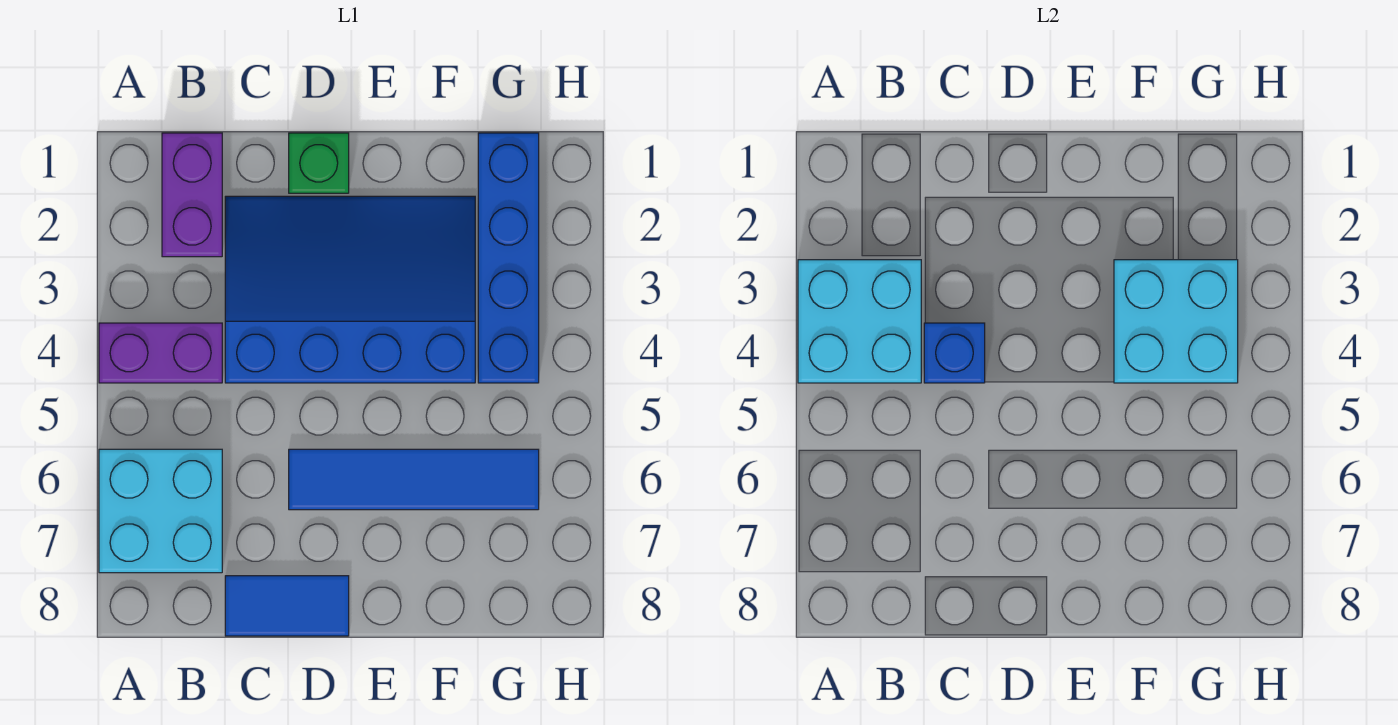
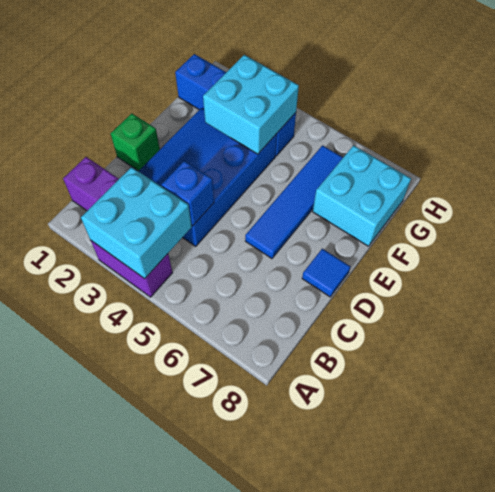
purple brick A4:B4 level 1 -> purple brick A3:A4 level 1
cyan brick A6:B7 level 1 -> cyan brick F7:G8 level 1
blue tile C8:D8 level 1 -> blue tile D8 level 1

